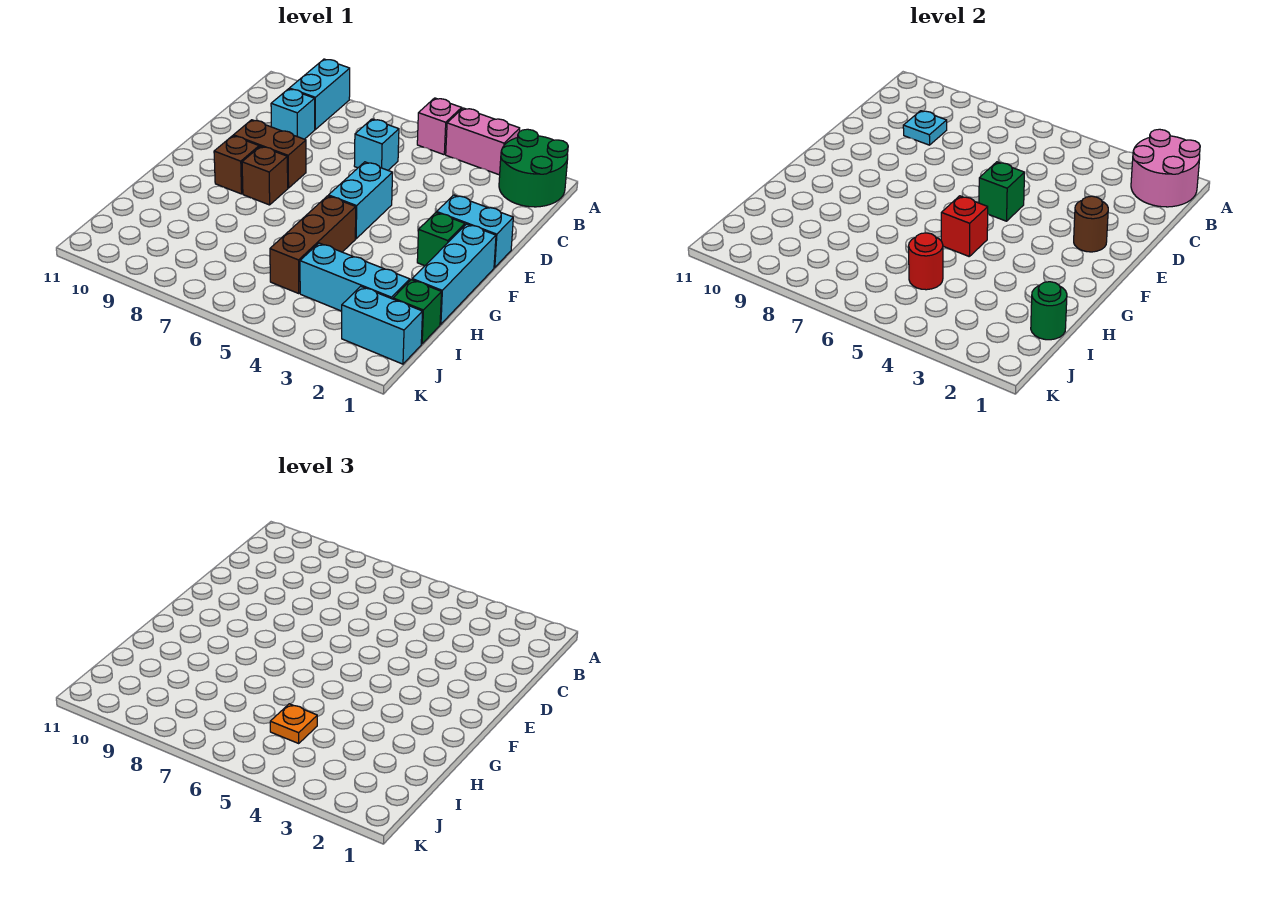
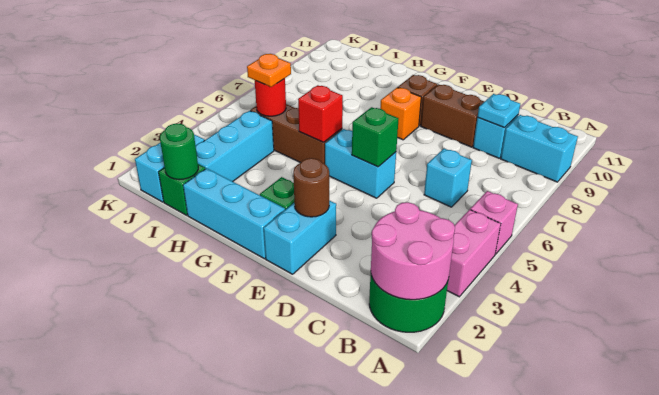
brown brick E8:E9 level 1 -> brown brick D9:E9 level 1
brown brick F8 level 1 -> orange brick F8 level 1

